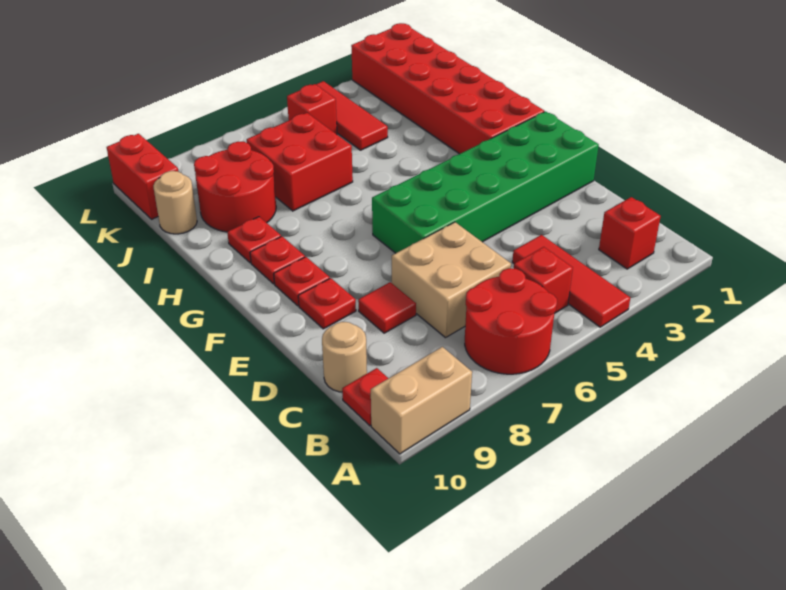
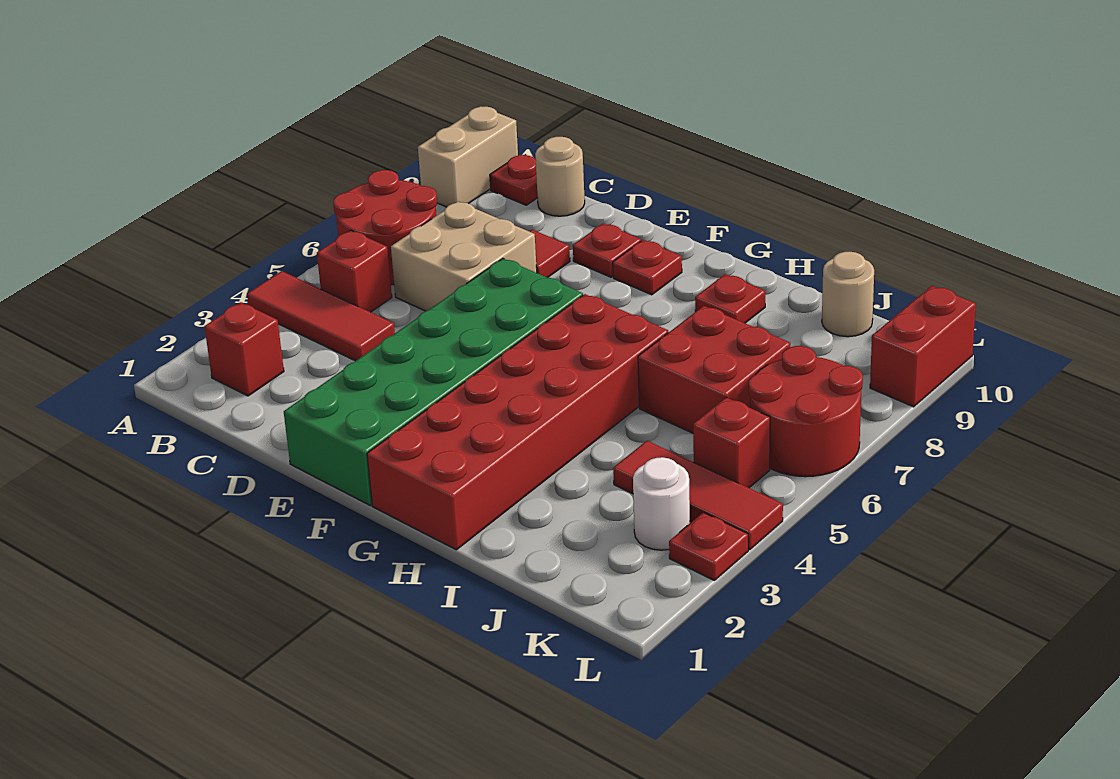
red brick G1:L2 level 1 -> red brick G1:H6 level 1
red plate G9 level 1 -> red plate L3 level 1
red round brick I8:J9 level 1 -> red round brick K6:L7 level 1
none -> white round brick K3 level 1
red brick K10:L10 level 1 -> red brick L9:L10 level 1

